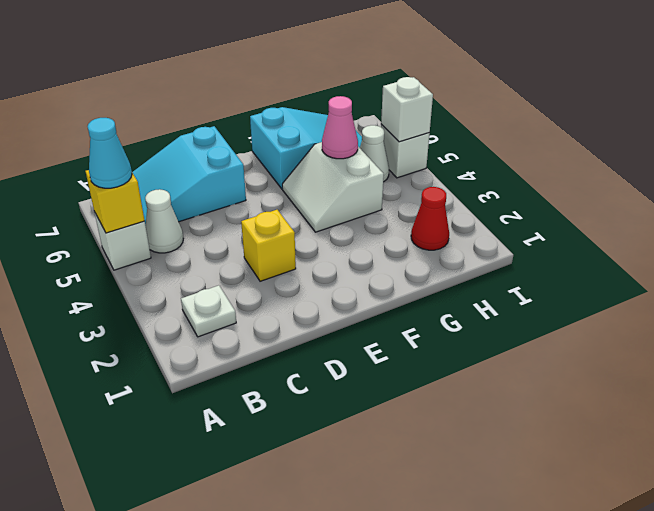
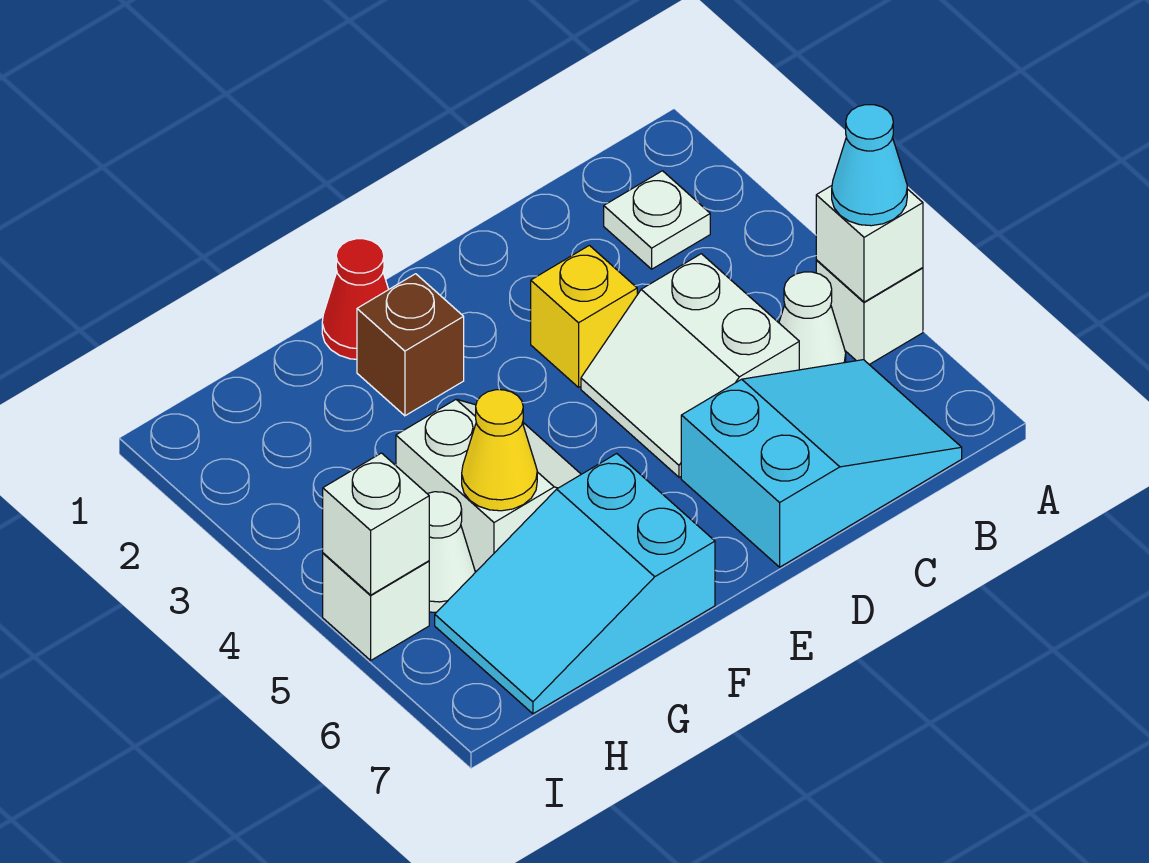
yellow brick A5 level 2 -> white brick A5 level 2
none -> white slope C4:D5 level 1 top C
none -> brown brick F2 level 1
pink cone G5 level 2 -> yellow cone G5 level 2
red cone H2 level 1 -> red cone F1 level 1

